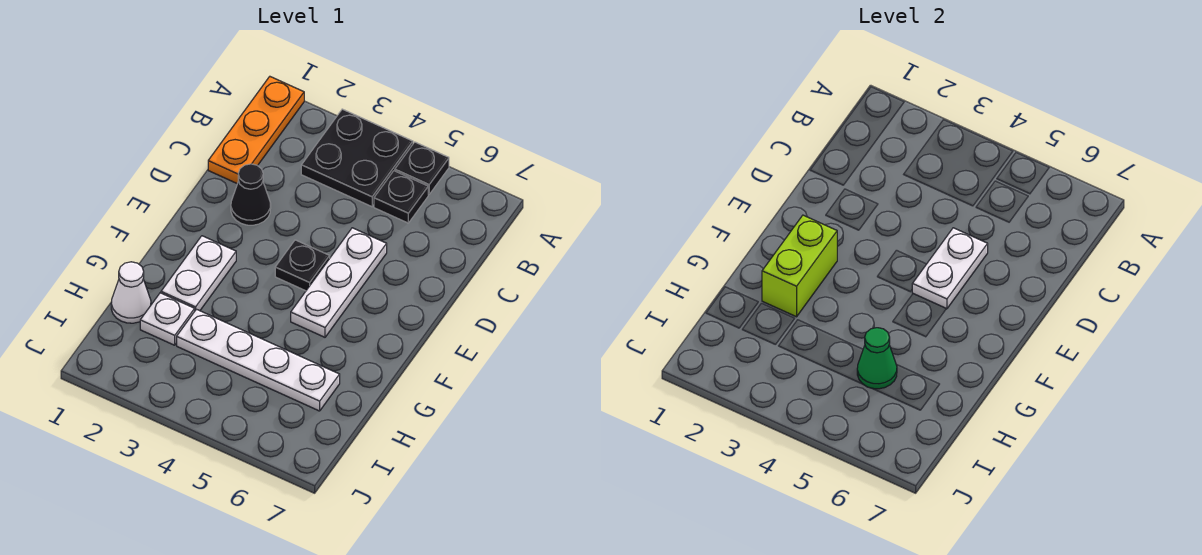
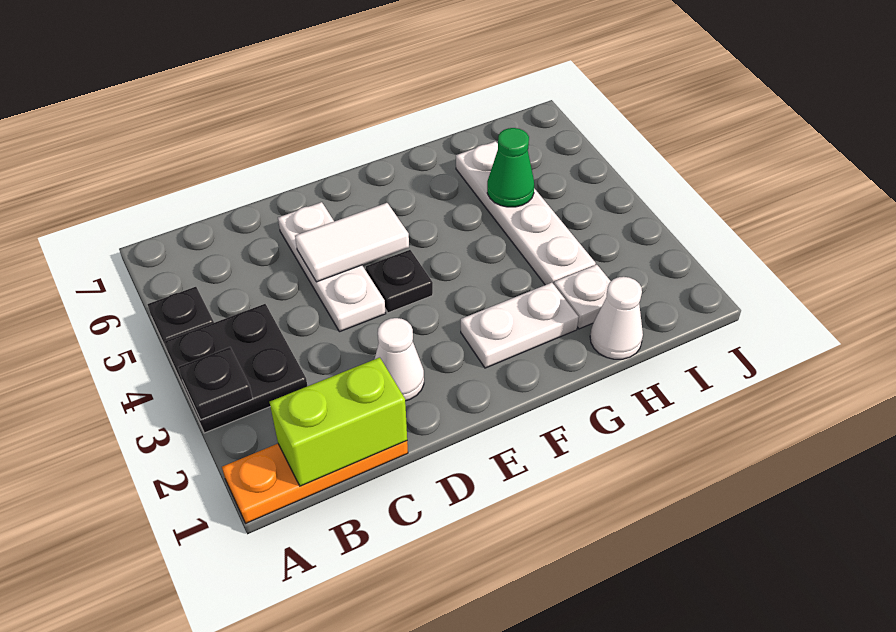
black plate B5 level 1 -> black plate A3 level 2
black cone D2 level 1 -> white cone D2 level 1
white plate D5:F5 level 1 -> white plate D4:D6 level 1
white plate D5:E5 level 2 -> white tile D5:E5 level 2
lime brick F2:G2 level 2 -> lime brick B1:C1 level 2

